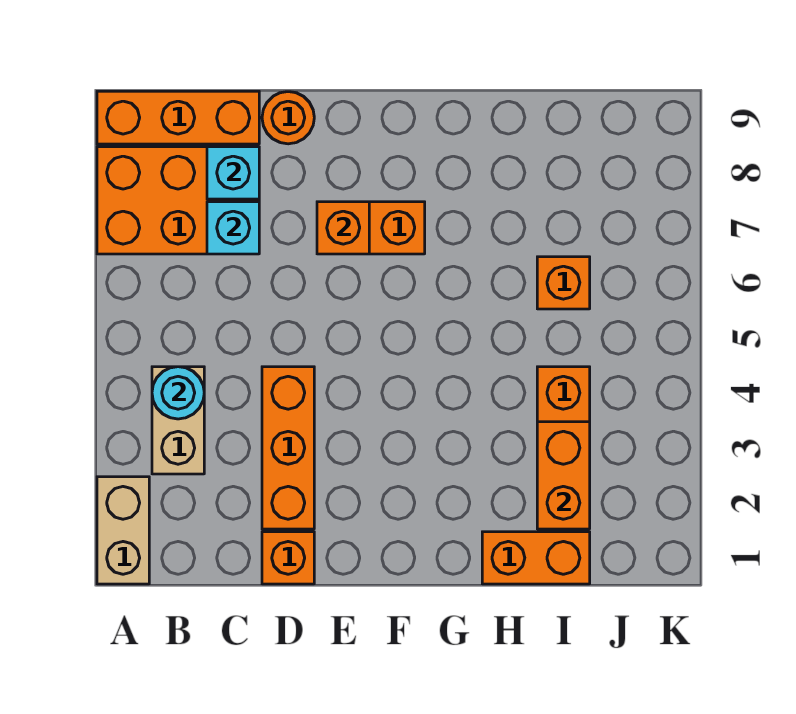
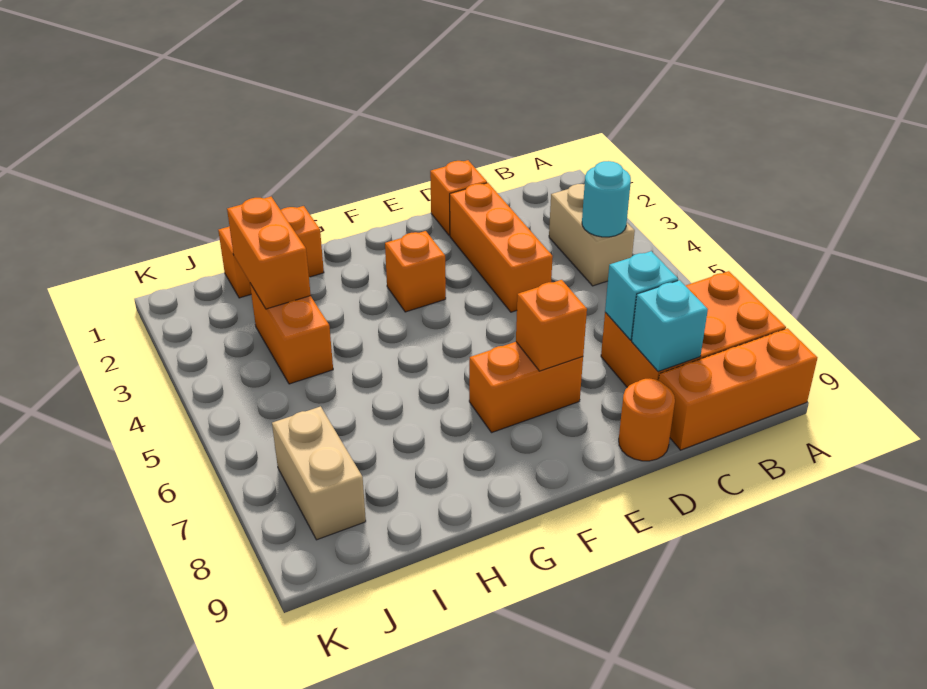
tan brick A1:A2 level 1 -> tan brick J7:J8 level 1
orange brick I6 level 1 -> orange brick F3 level 1

